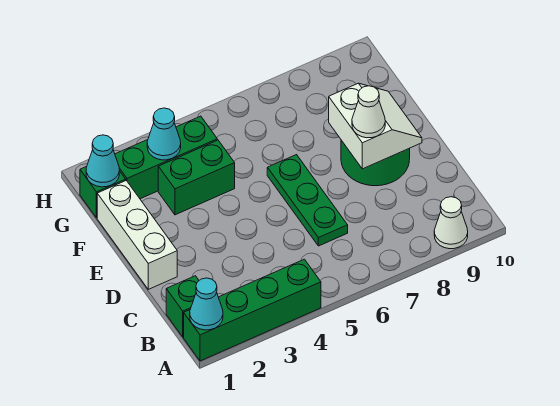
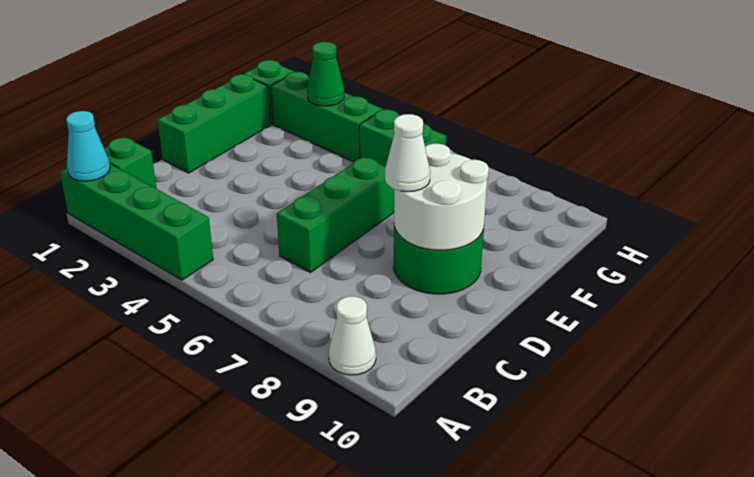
green plate C6:E6 level 1 -> green brick C6:E6 level 1
white brick D1:F1 level 1 -> green brick D1:F1 level 1
white slope D8:E9 level 2 top 8 -> white round brick D8:E9 level 2
green brick F3:F4 level 1 -> green brick G5:G6 level 1
cyan cone G1 level 2 -> none
cyan cone G3 level 2 -> green cone G3 level 2

